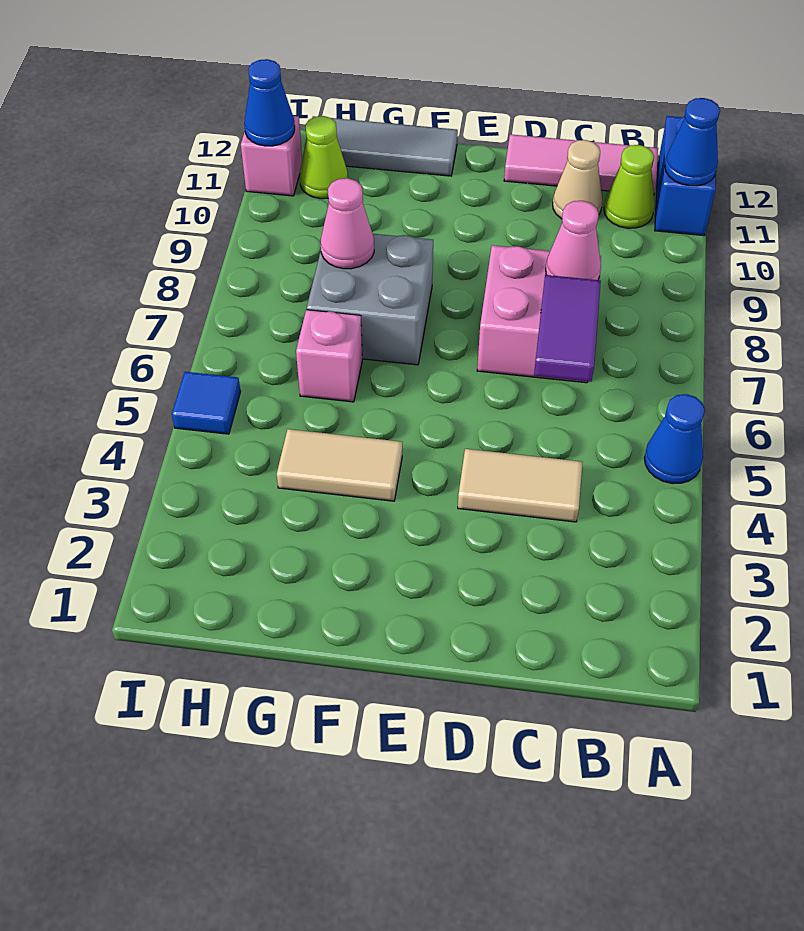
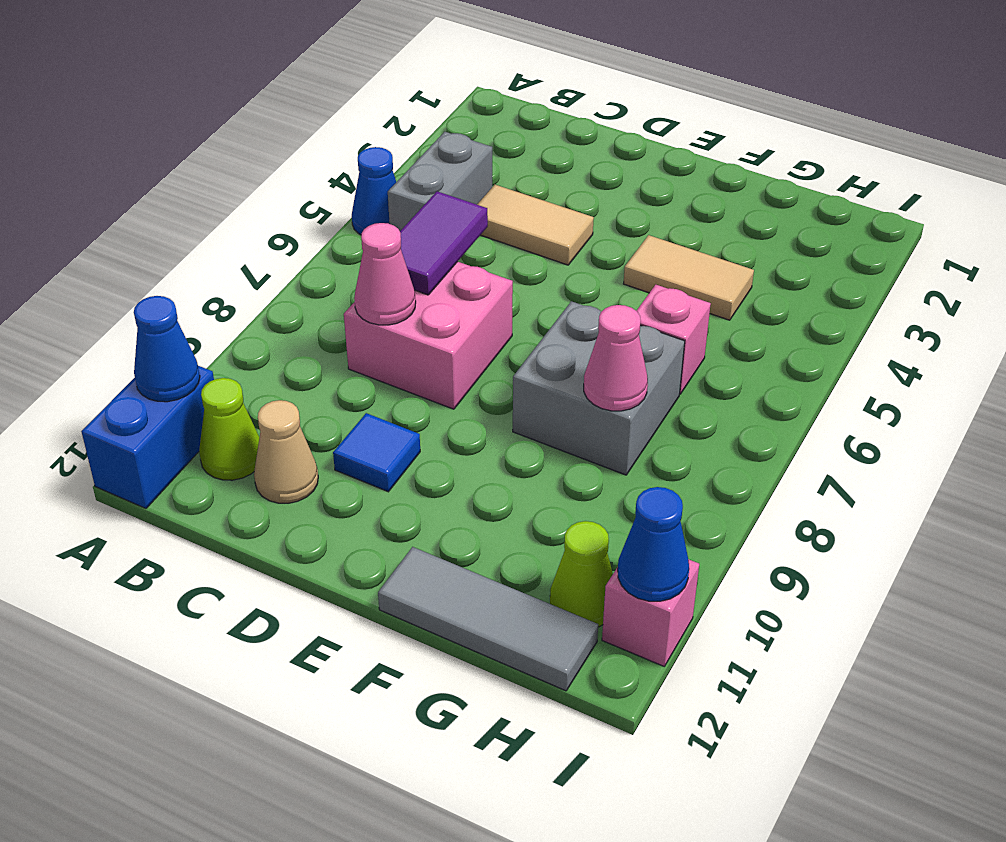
none -> grey brick B4:B5 level 1
pink tile B12:D12 level 1 -> none
blue tile I5 level 1 -> blue tile D10 level 1

